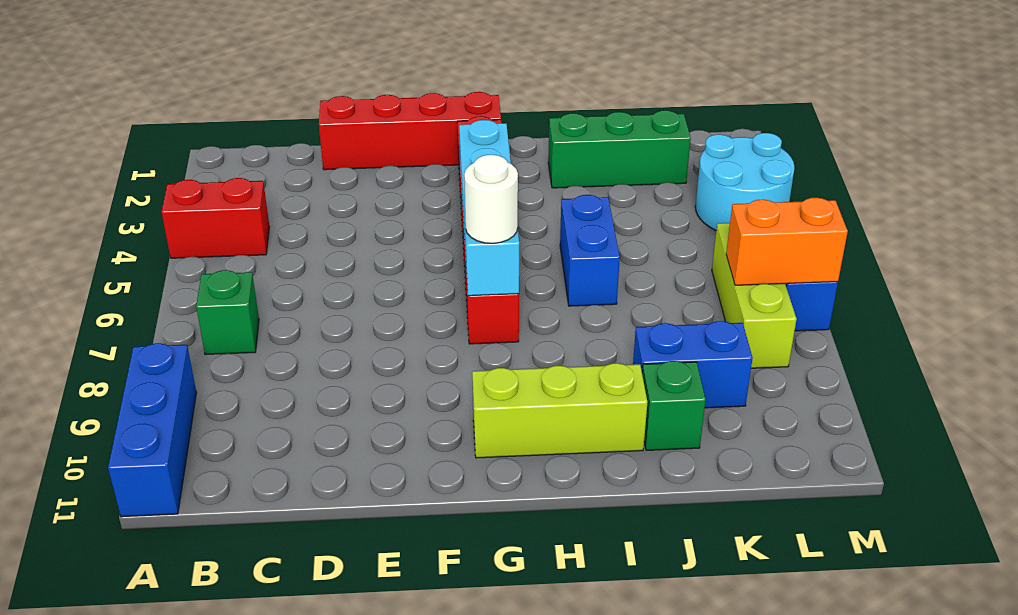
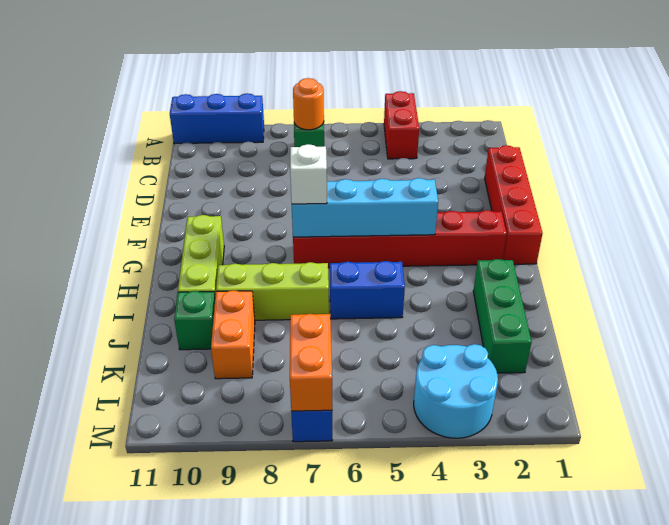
none -> orange round brick B7 level 2
white round brick G7 level 3 -> white brick G7 level 3
blue brick J9:K9 level 1 -> orange brick J9:K9 level 1
lime brick L6:L8 level 1 -> lime brick I7:I9 level 1

